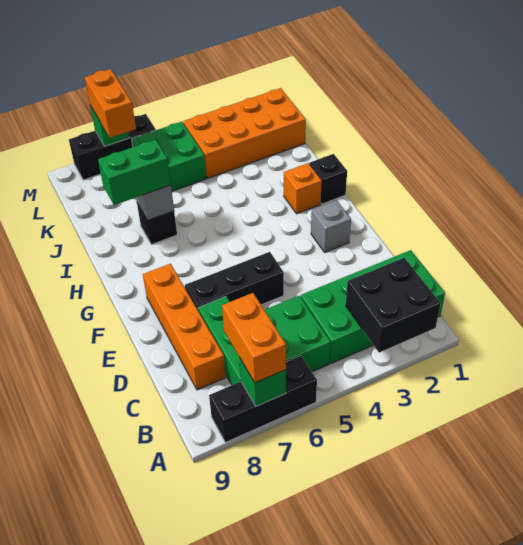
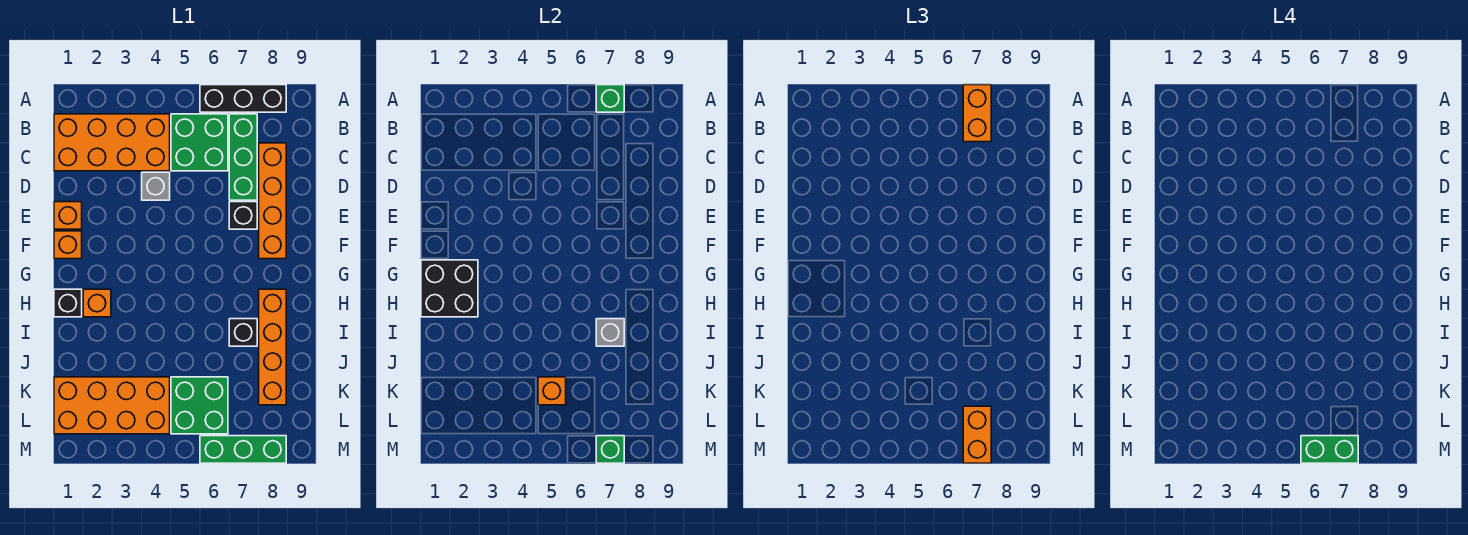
black brick A2:B3 level 2 -> black brick G1:H2 level 2
green brick B1:C4 level 1 -> orange brick B1:C4 level 1
none -> orange brick E1 level 1
black brick E5:E7 level 1 -> black brick E7 level 1
none -> orange brick F1 level 1
grey brick F2 level 1 -> grey brick D4 level 1
none -> orange brick H8:K8 level 1
green brick I7:I8 level 3 -> green brick M6:M7 level 4
none -> orange brick K5 level 2
black brick M6:M8 level 1 -> green brick M6:M8 level 1

